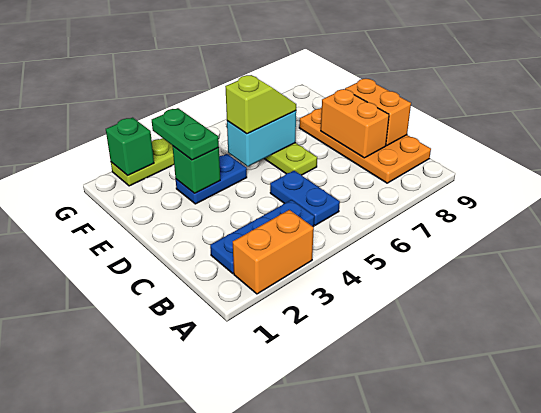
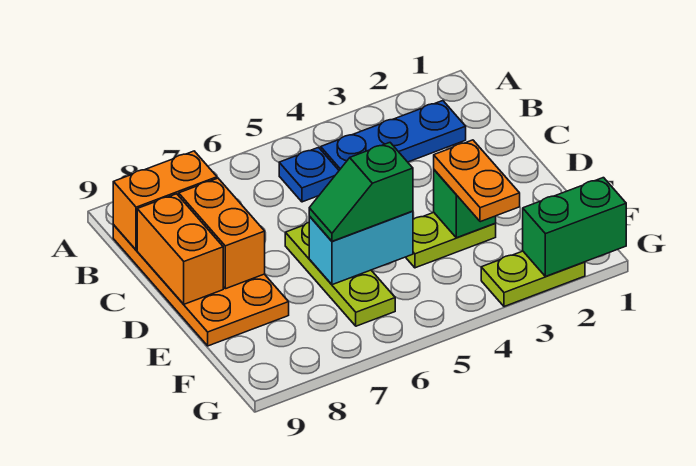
orange brick A2:A3 level 1 -> orange brick B8:B9 level 2
blue plate B5:C5 level 1 -> blue plate B5 level 1
blue plate E3:E4 level 1 -> lime plate E3:E4 level 1
green plate E3:F3 level 3 -> orange plate E3:F3 level 3
lime slope E5:E6 level 3 top 5 -> green slope E5:E6 level 3 top 5
green brick G2 level 2 -> green brick G1:G2 level 2

